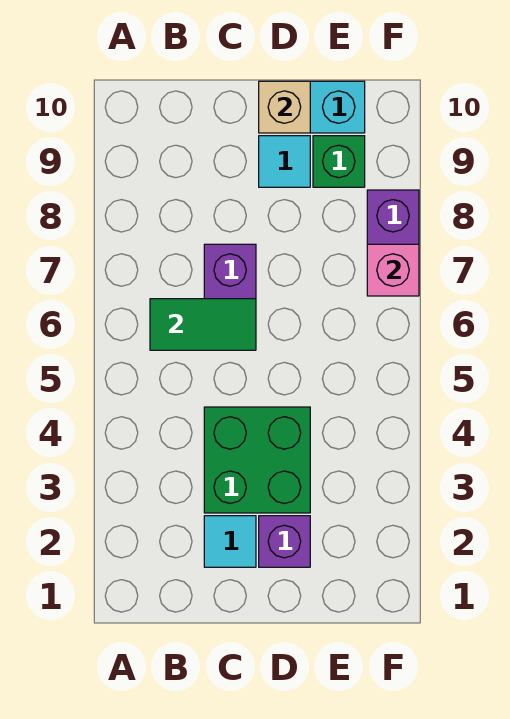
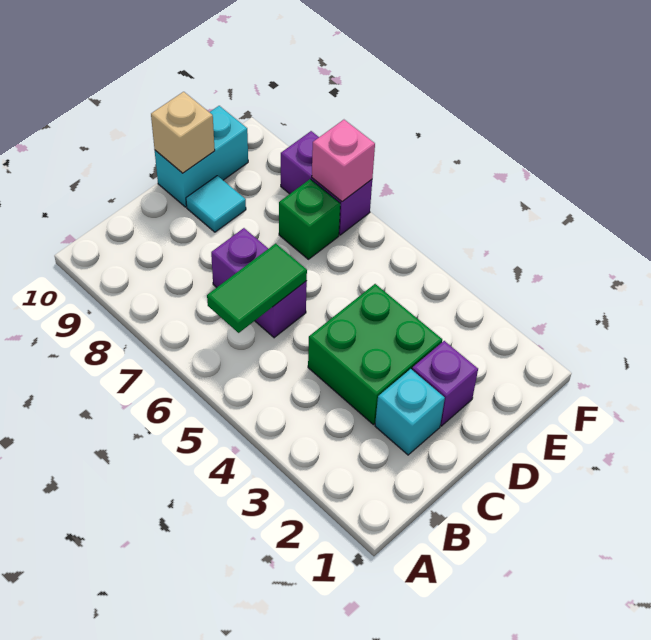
cyan tile C2 level 1 -> cyan brick C2 level 1
green brick E9 level 1 -> green brick E7 level 1

